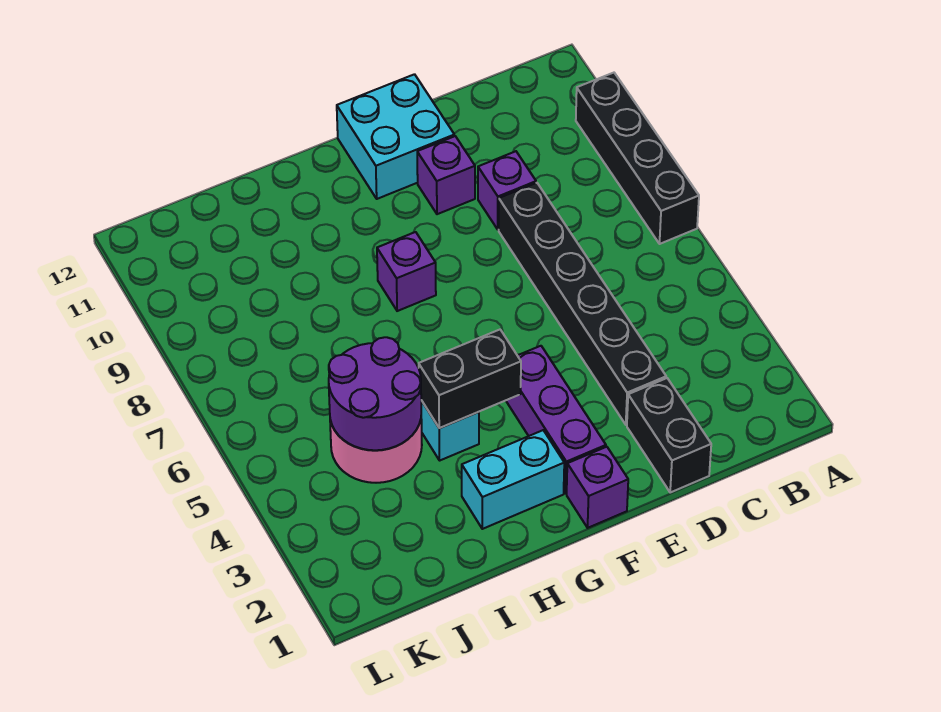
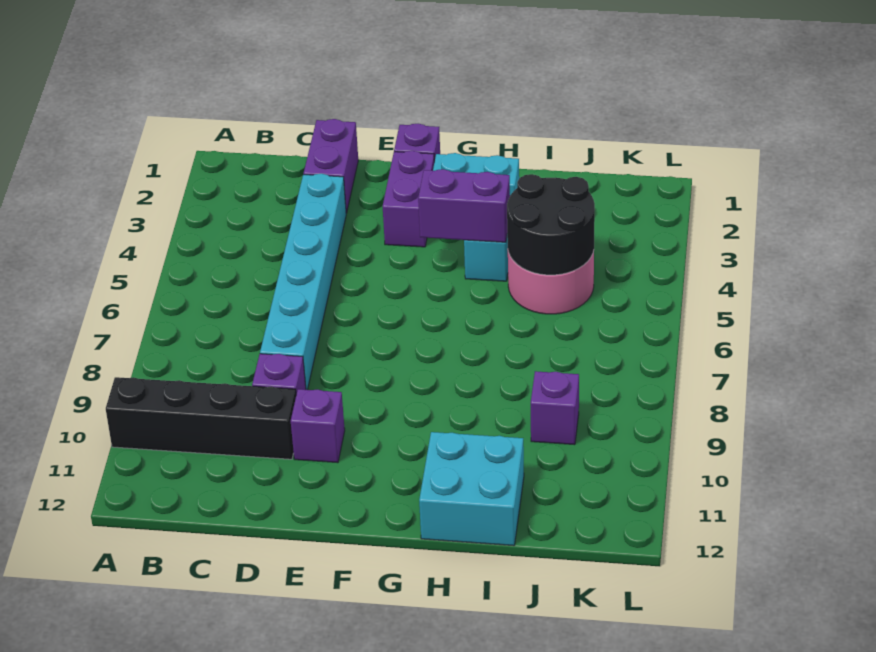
black brick A7:A10 level 1 -> black brick A10:D10 level 1
black brick D1:D2 level 1 -> purple brick D1:D2 level 1
black brick D3:D8 level 1 -> cyan brick D3:D8 level 1
cyan brick E11:F12 level 1 -> cyan brick H11:I12 level 1
purple brick F2:F4 level 1 -> purple brick F2:F3 level 1
black brick G4:H4 level 2 -> purple brick G4:H4 level 2
purple brick G8 level 1 -> purple brick J9 level 1
purple round brick I4:J5 level 2 -> black round brick I4:J5 level 2

